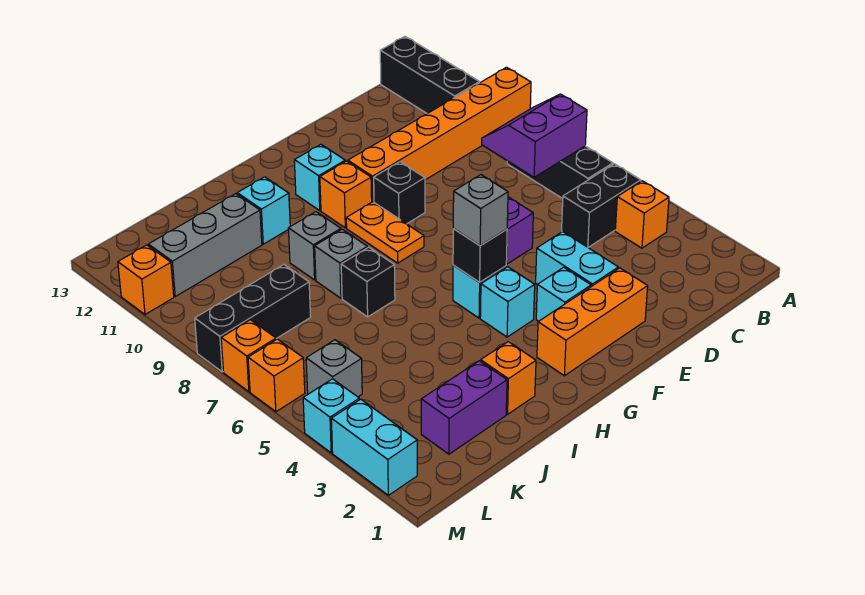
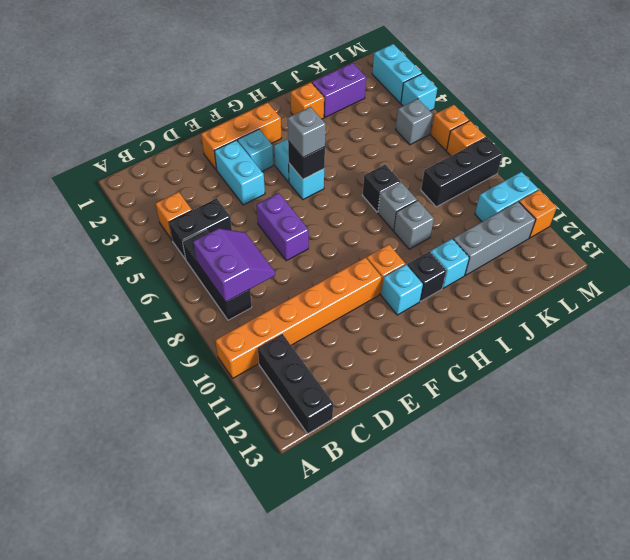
purple slope B7:C8 level 2 top 7 -> purple slope B7:C8 level 2 top B
black brick F9 level 1 -> black brick H11 level 1
orange plate G8:G9 level 1 -> none
none -> cyan brick L10:M10 level 1

